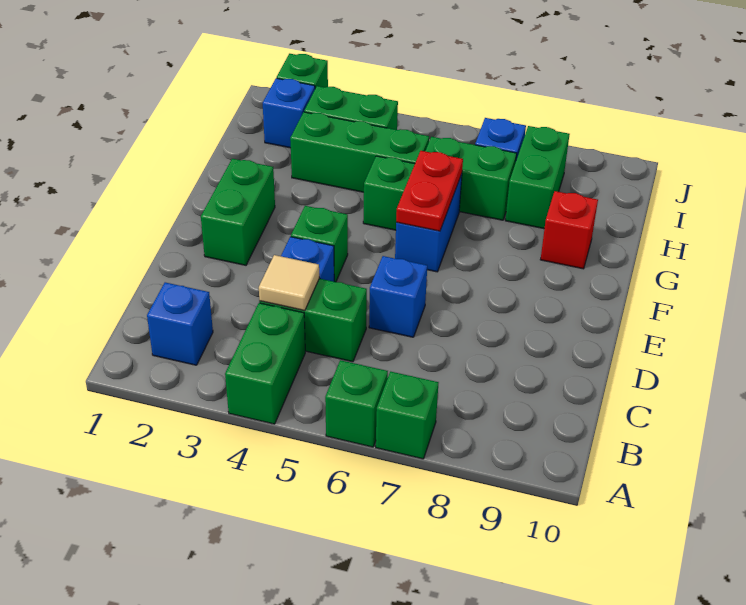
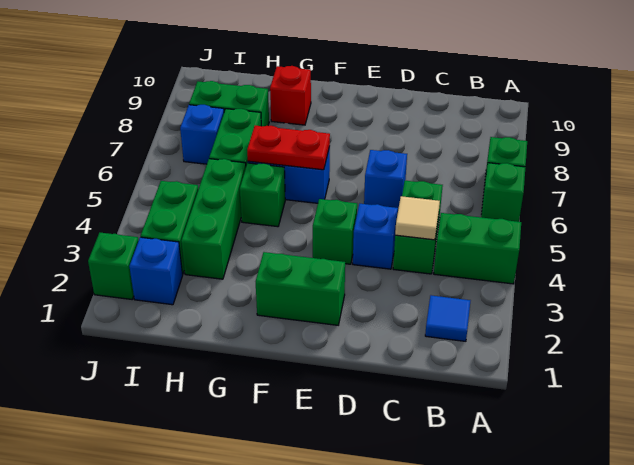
blue brick B2 level 1 -> blue tile B2 level 1

